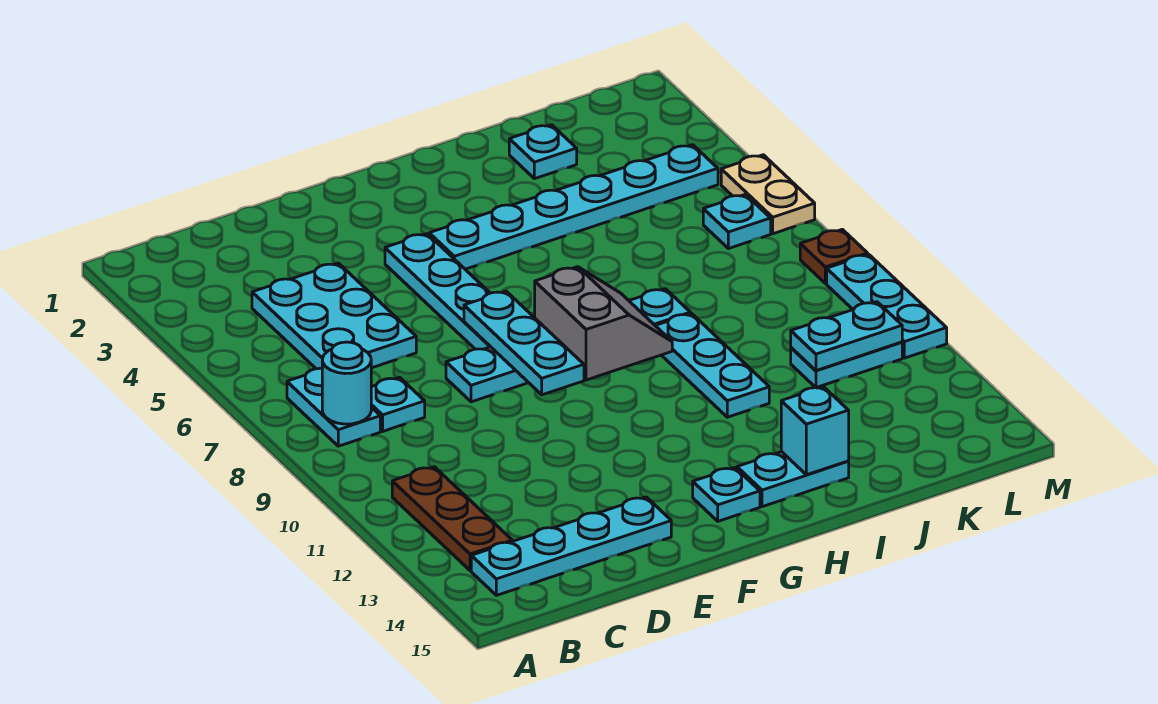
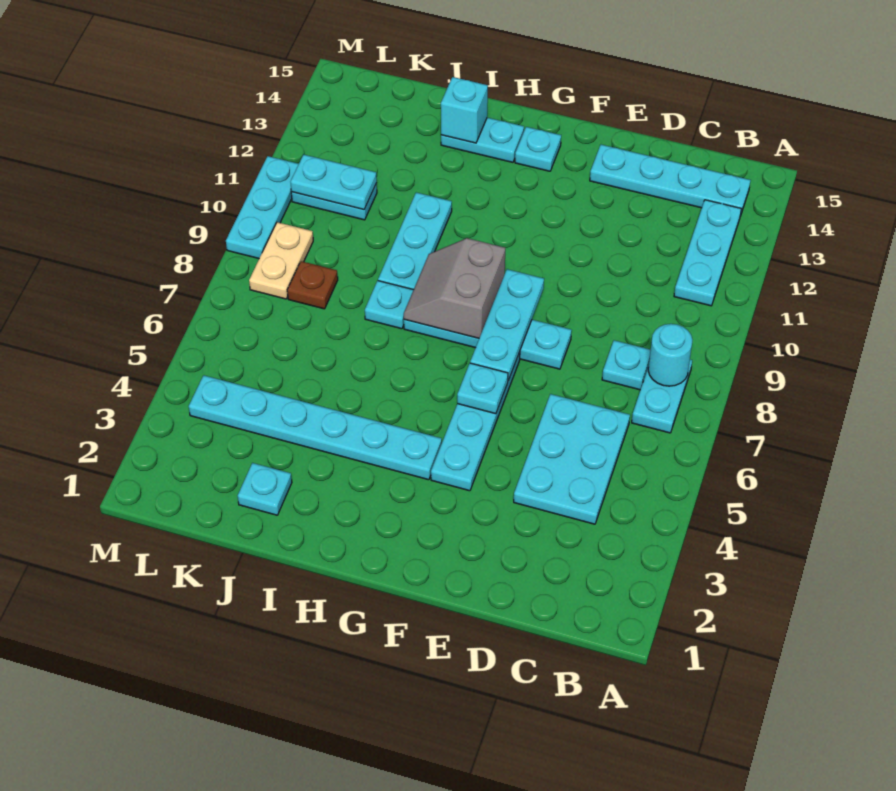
brown plate B11:B13 level 1 -> cyan plate B11:B13 level 1
cyan plate L6 level 1 -> cyan plate F6 level 2
tan plate M5:M6 level 1 -> tan plate L8:L9 level 1
brown plate M8 level 1 -> brown plate K8 level 1

